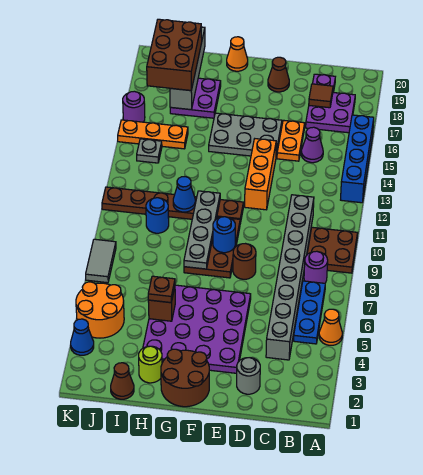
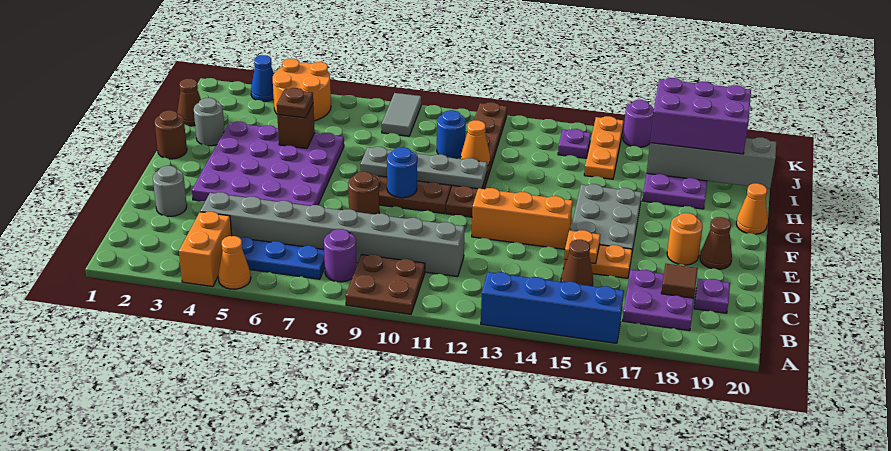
none -> orange brick A4:B4 level 1
purple cone C15 level 1 -> brown cone C15 level 1
none -> orange plate D15 level 2
none -> orange round brick E18 level 1
brown round brick F1:G2 level 1 -> brown round brick G1 level 1
lime round brick H2 level 1 -> grey round brick H2 level 1
blue cone H11 level 2 -> orange cone H11 level 2
brown brick I17:J19 level 3 -> purple brick I17:J19 level 3
grey plate J14 level 1 -> purple plate J14 level 1
grey tile K7:K8 level 1 -> grey tile J8:K8 level 1

